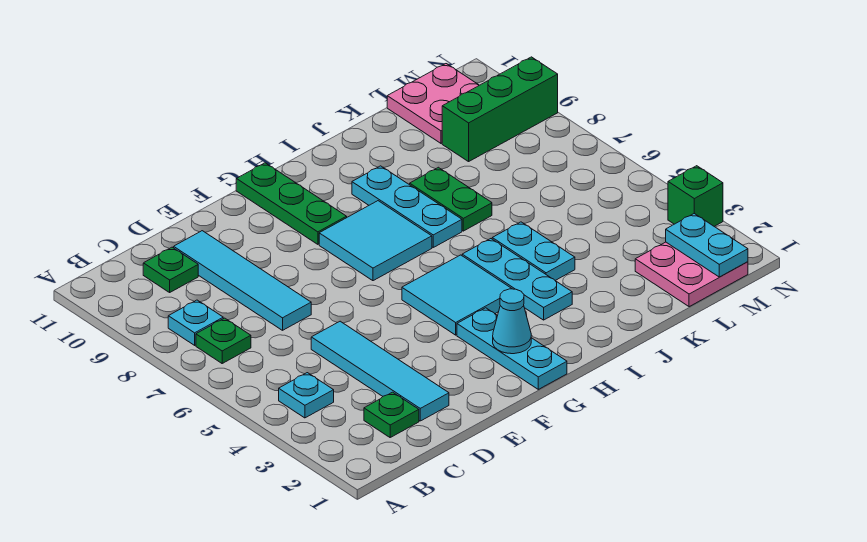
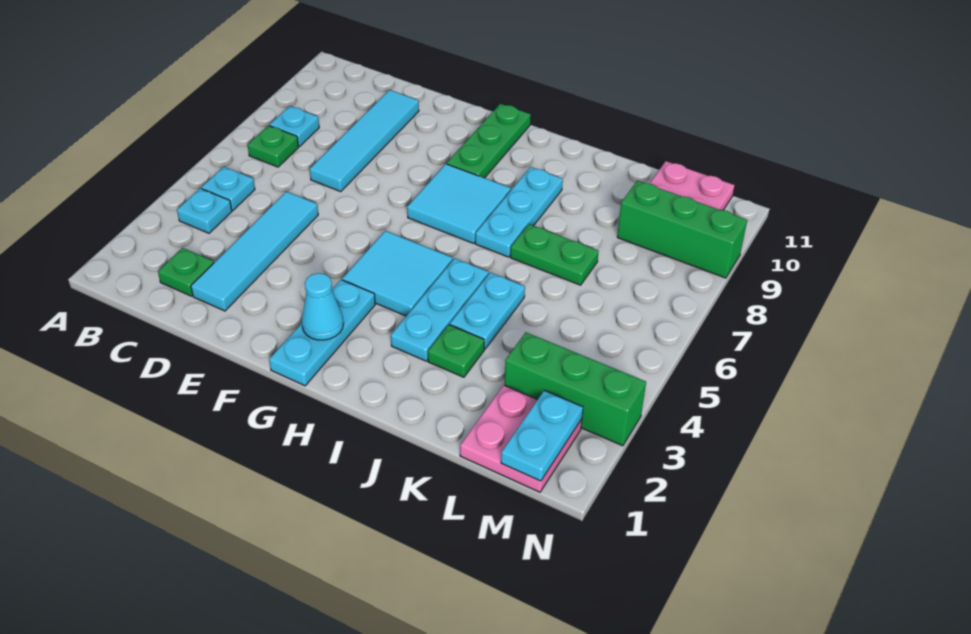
none -> cyan plate B5 level 1
green plate C10 level 1 -> green plate J3 level 1
green plate J7:J8 level 1 -> green plate J7:K7 level 1
green brick N3 level 1 -> green brick L3:N3 level 1

